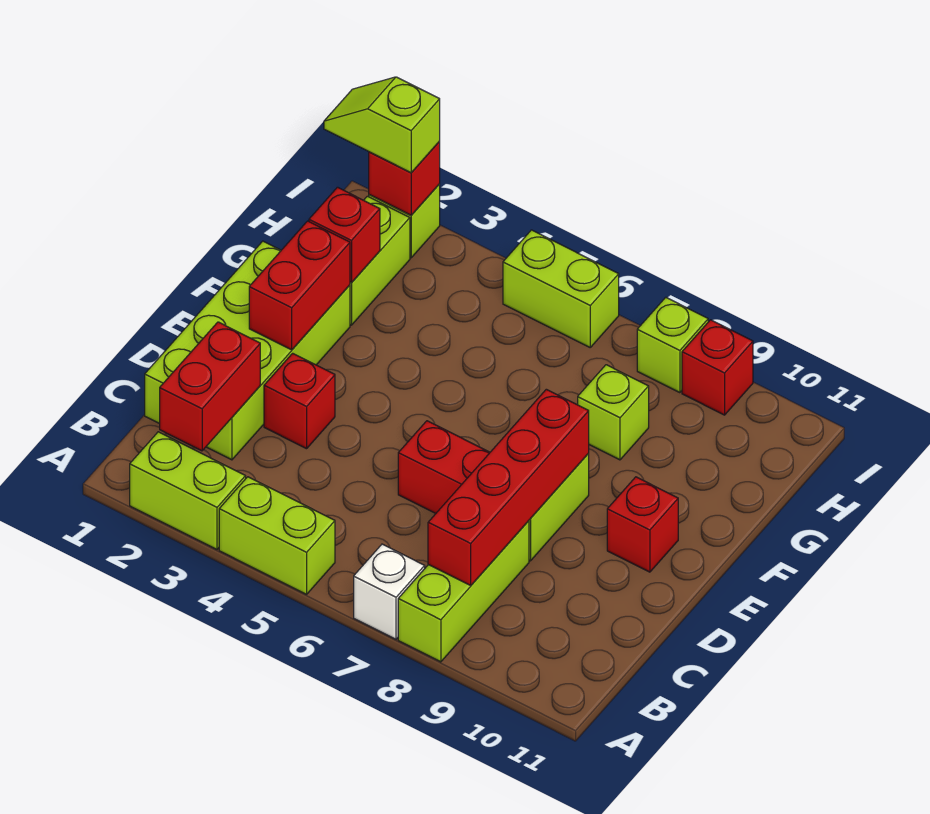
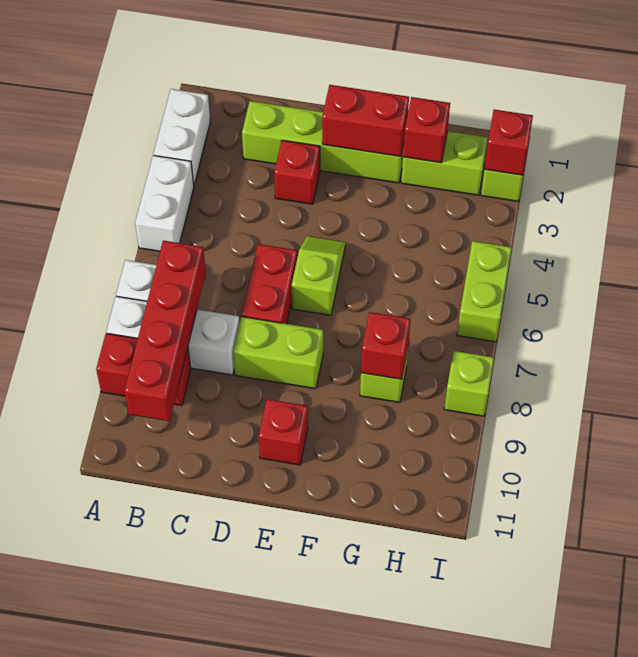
lime brick A2:A3 level 1 -> white brick A2:A3 level 1
lime brick A4:A5 level 1 -> white brick A4:A5 level 1
lime brick A8:C8 level 1 -> white brick A8:C8 level 1
red brick B2:C2 level 2 -> red brick A9:B9 level 1
red brick B8:E8 level 2 -> red brick B7:B10 level 2
lime brick C1:F2 level 1 -> lime brick C2:F2 level 1
lime slope I1:I2 level 3 top 2 -> lime slope E5:E6 level 1 top 6
red brick I9 level 1 -> red brick G8 level 2

